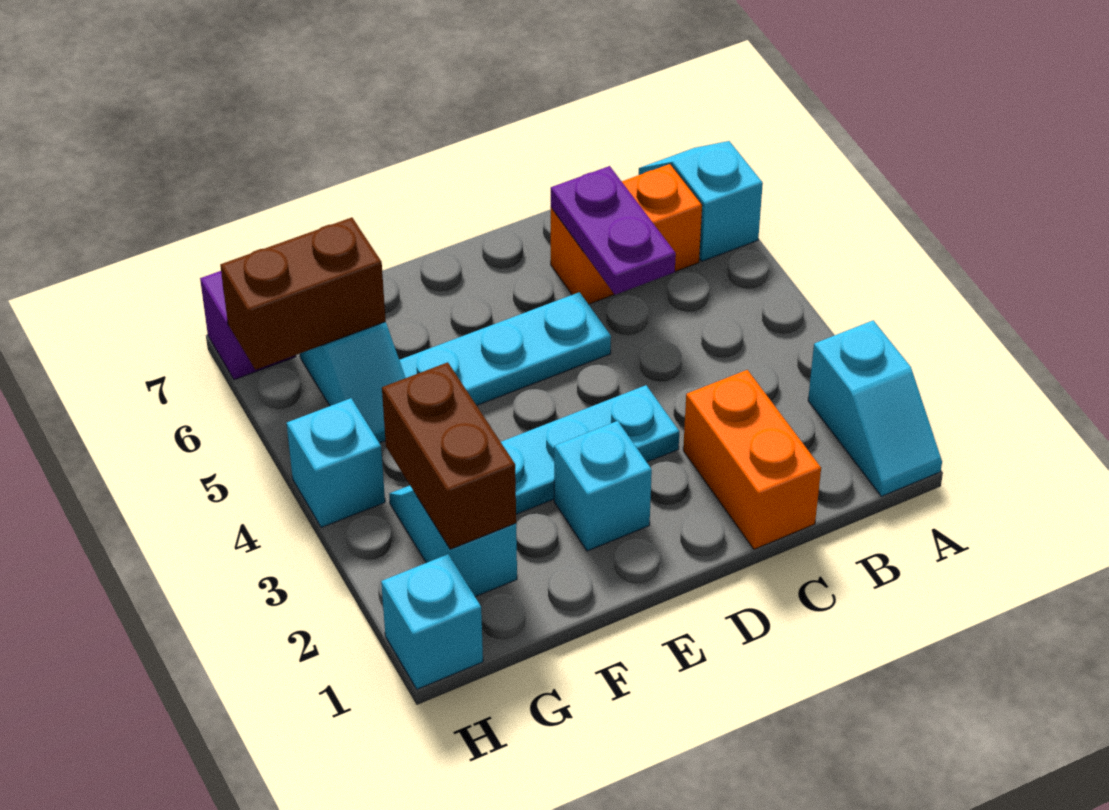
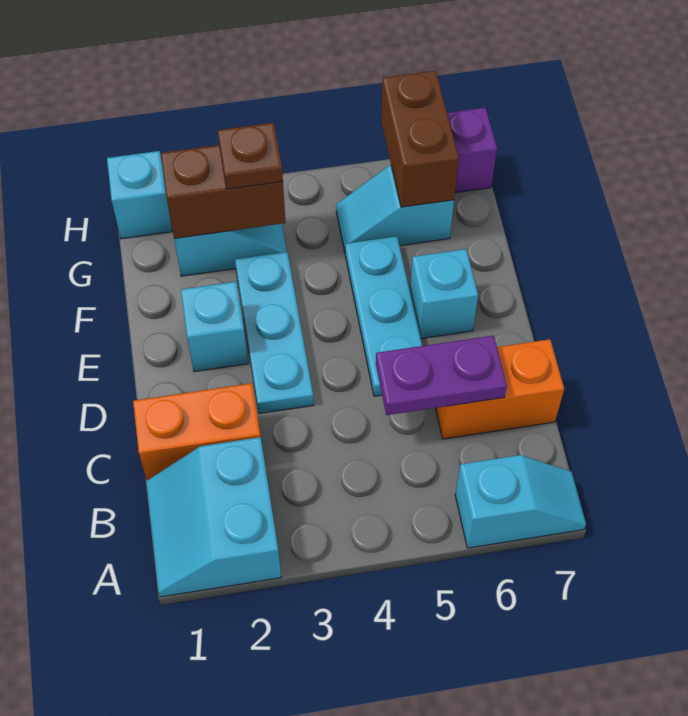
cyan slope A1:A2 level 1 top 2 -> cyan slope A1:B2 level 1 top 2
orange brick B6:C6 level 1 -> orange brick C6:C7 level 1
none -> brown plate G3 level 3
cyan brick H4 level 1 -> cyan brick E6 level 1

